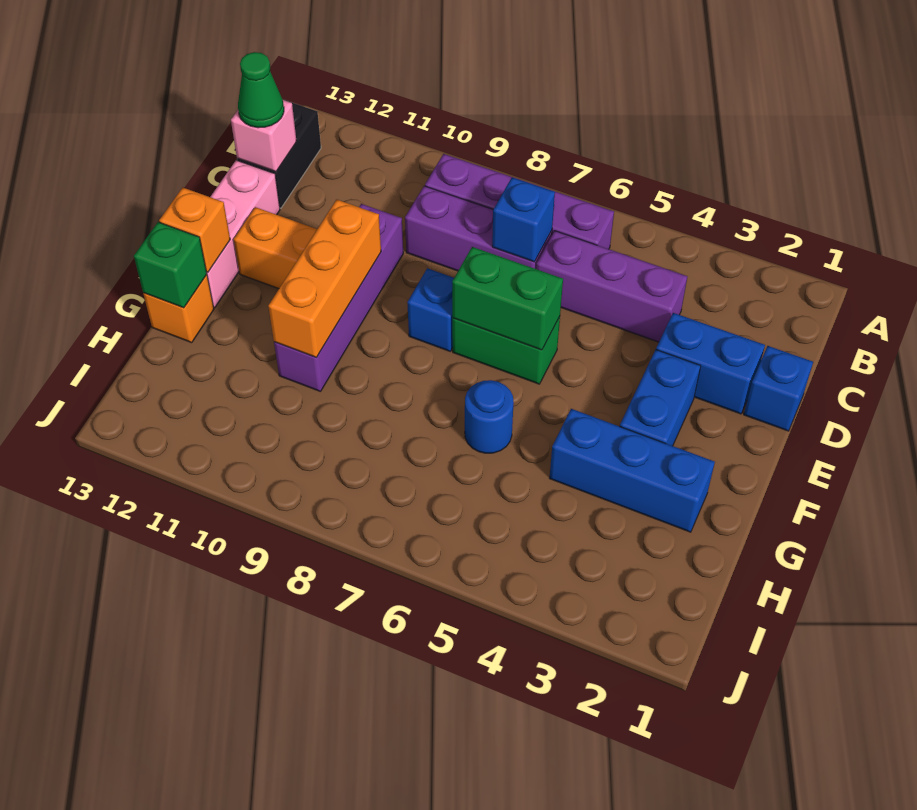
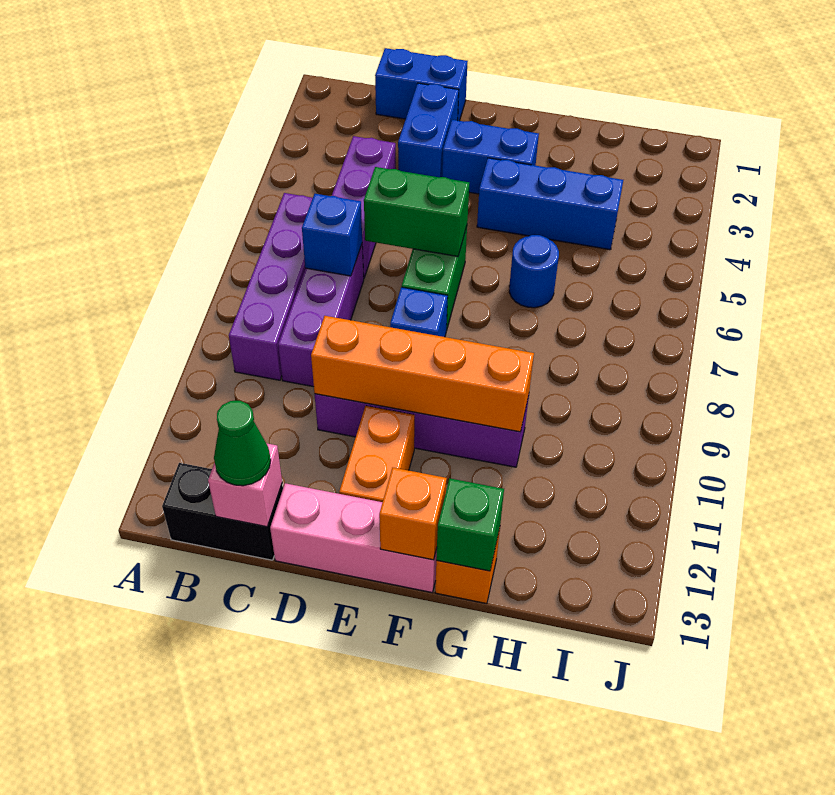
blue brick D1 level 1 -> blue brick C1:D1 level 1
green brick E6:E7 level 2 -> green brick D6:E6 level 2
orange brick E10:G10 level 2 -> orange brick D10:G10 level 2
blue brick G2:G4 level 1 -> blue brick F4:H4 level 1

